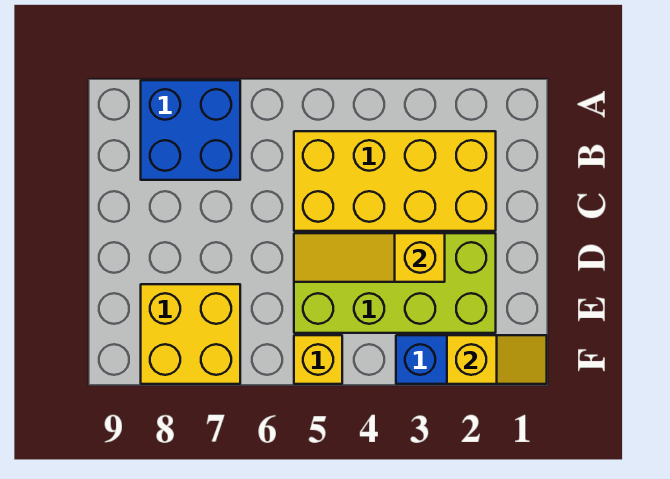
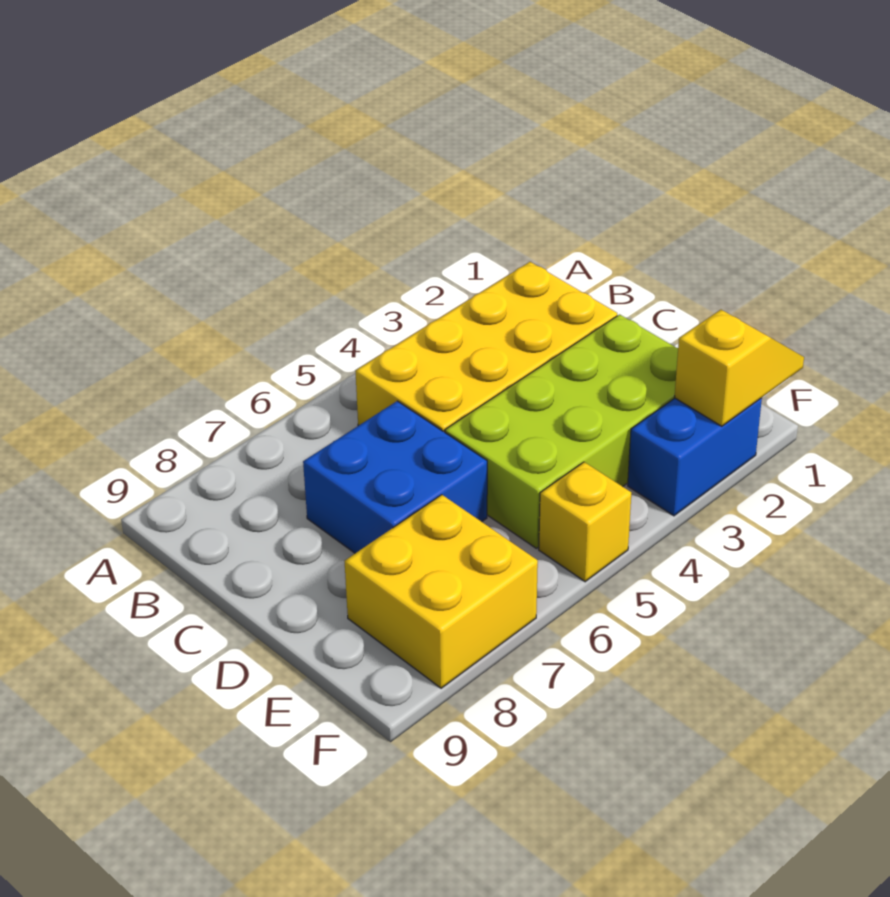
blue brick A7:B8 level 1 -> blue brick C6:D7 level 1
yellow slope D3:D5 level 2 top 3 -> none

